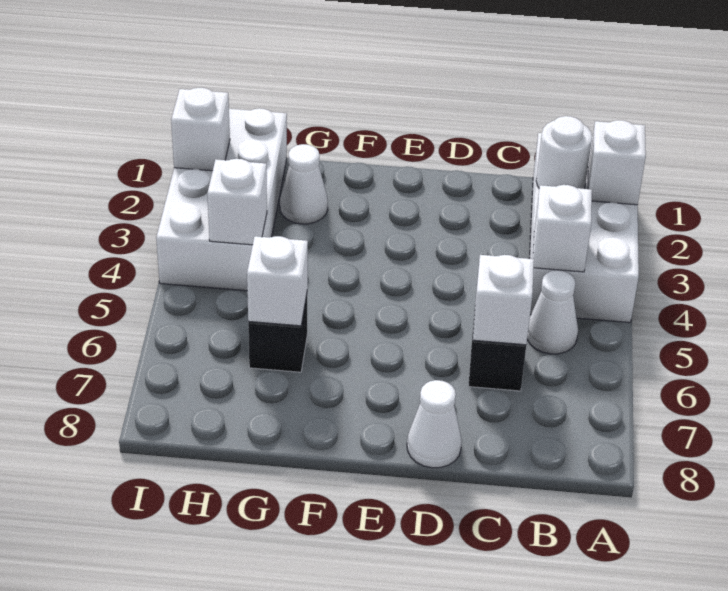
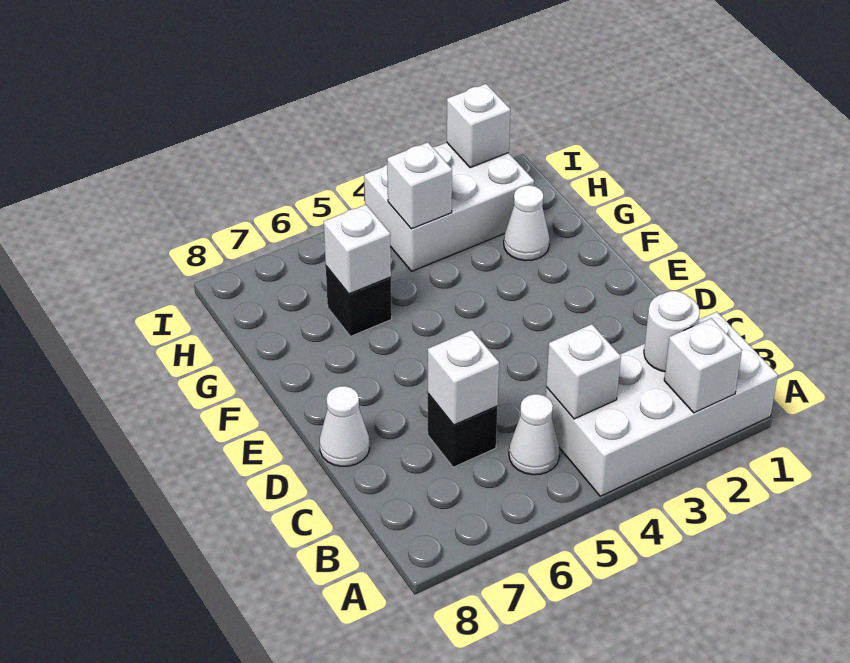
white brick H1:I4 level 1 -> white brick H2:I4 level 1

